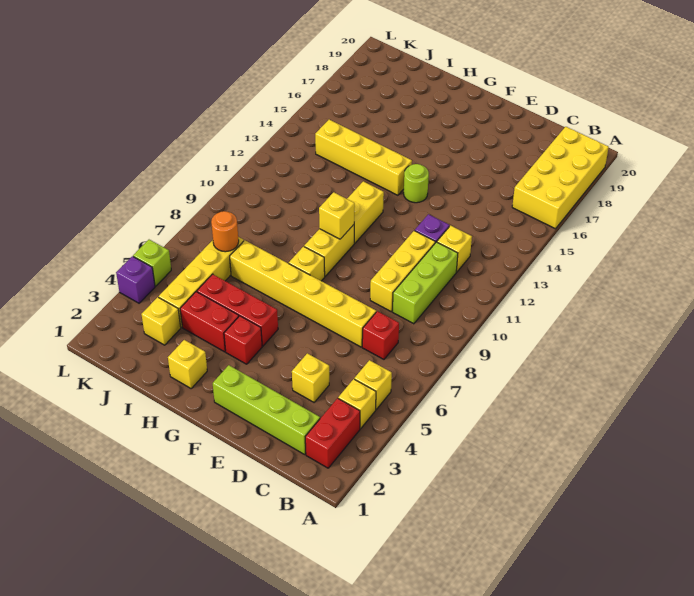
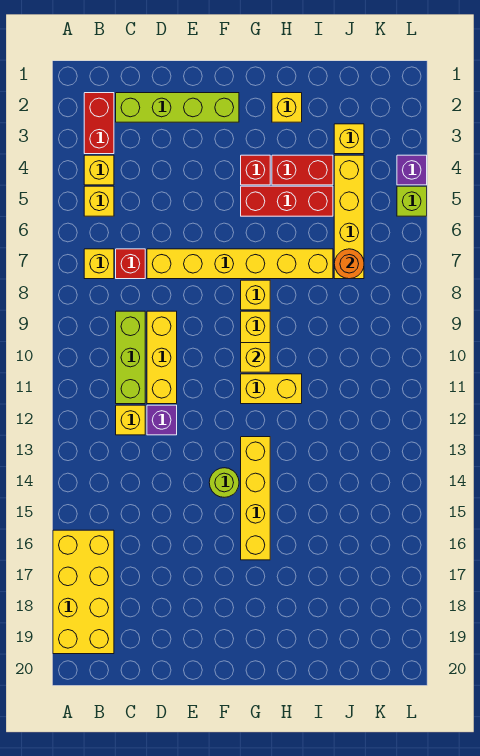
yellow brick D4 level 1 -> yellow brick B7 level 1
yellow brick G11:G12 level 1 -> yellow brick G11:H11 level 1
yellow brick G14:J14 level 1 -> yellow brick G13:G16 level 1

